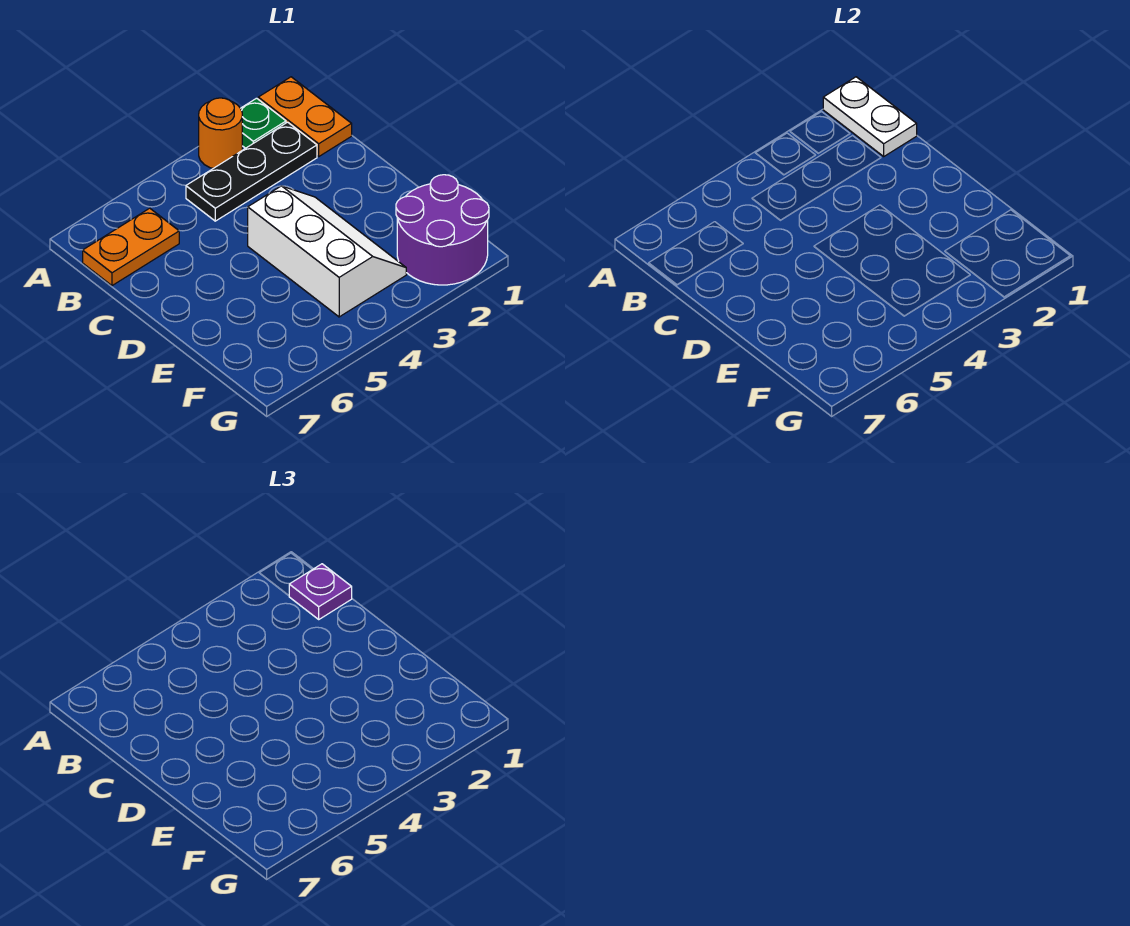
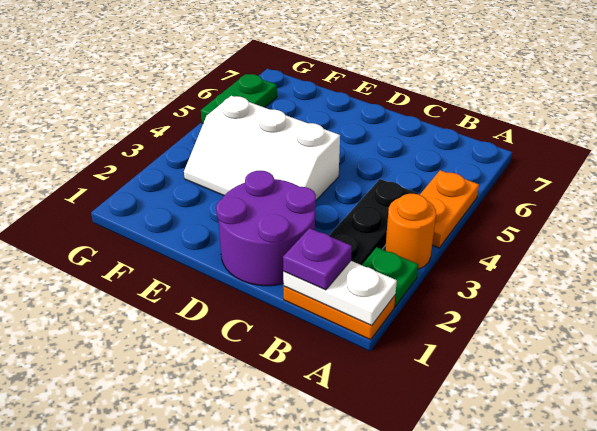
orange plate B6:B7 level 1 -> orange plate A4:A5 level 1
purple round brick F1:G2 level 1 -> purple round brick C1:D2 level 1
none -> green plate G5:G6 level 1

